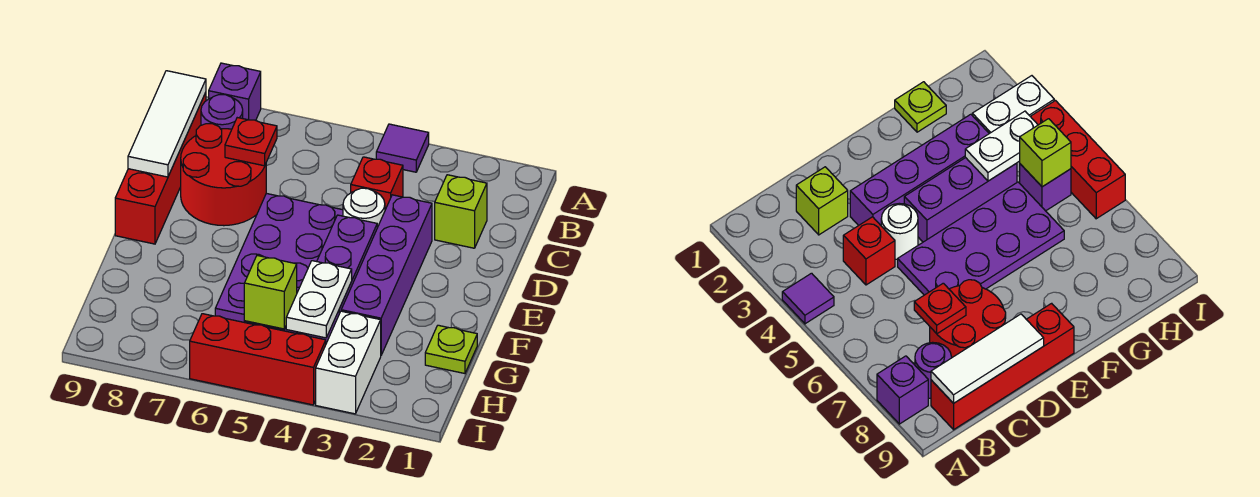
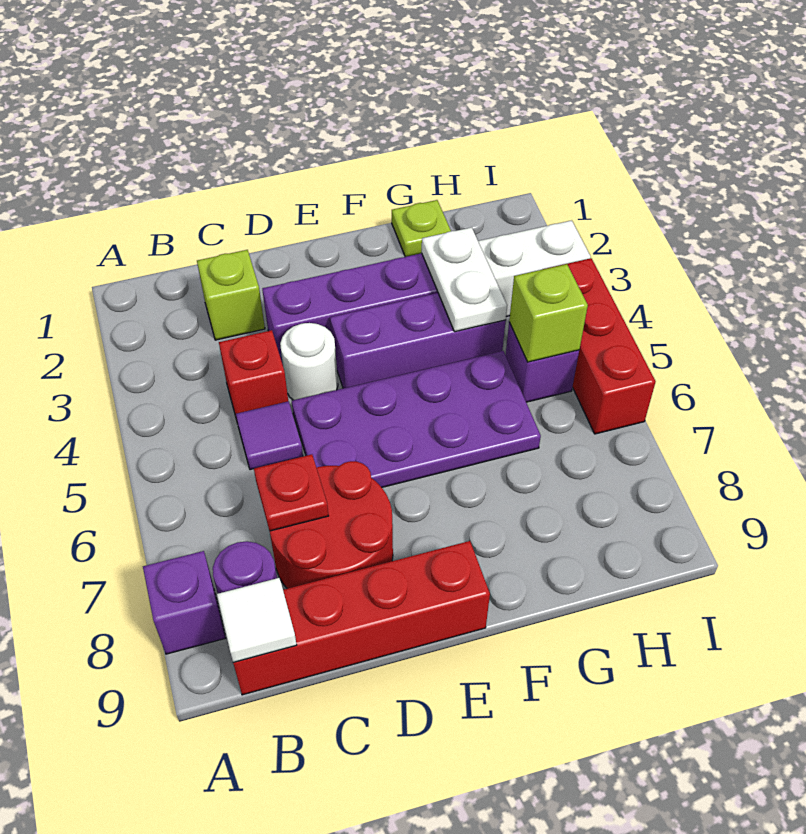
purple tile A4 level 1 -> purple tile C5 level 1
white tile B9:D9 level 2 -> white tile B9 level 2
white plate G4:H4 level 2 -> white plate G3:G4 level 2

